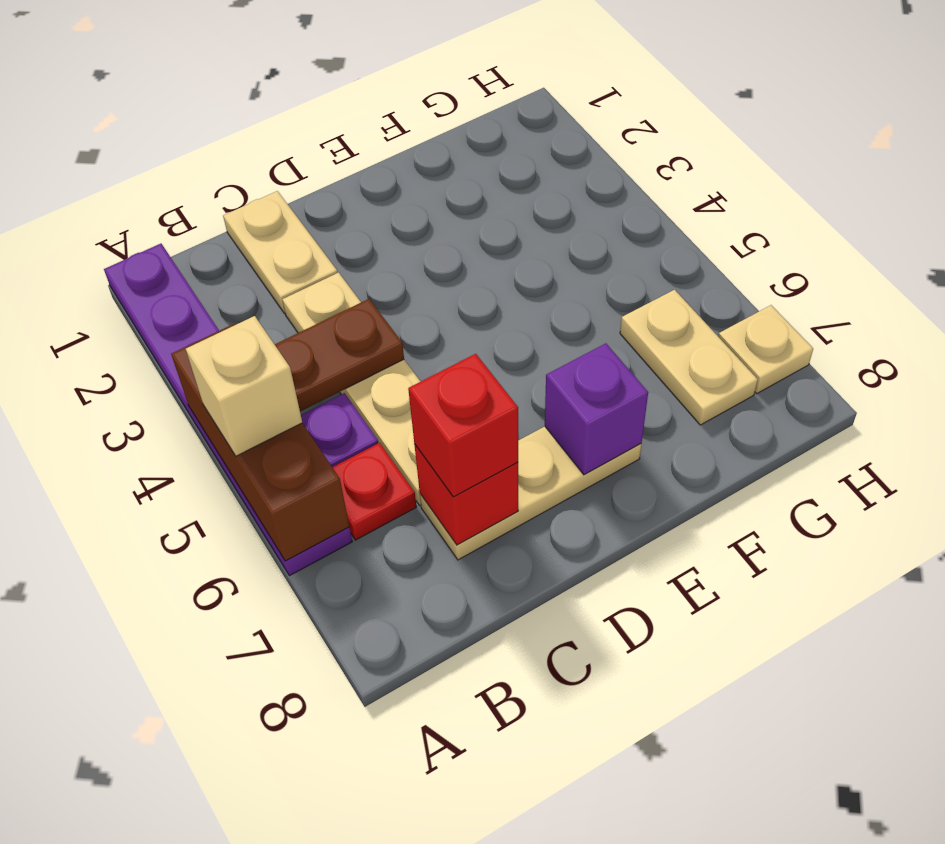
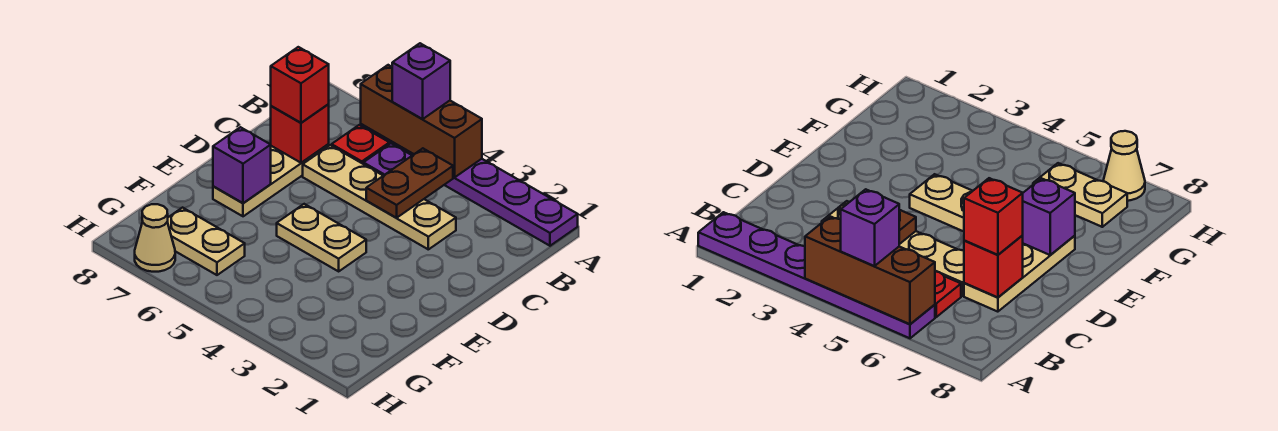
tan brick A5 level 3 -> purple brick A5 level 3
tan plate C1:C2 level 1 -> tan plate E4:E5 level 1
tan plate H7 level 1 -> tan cone H7 level 1

